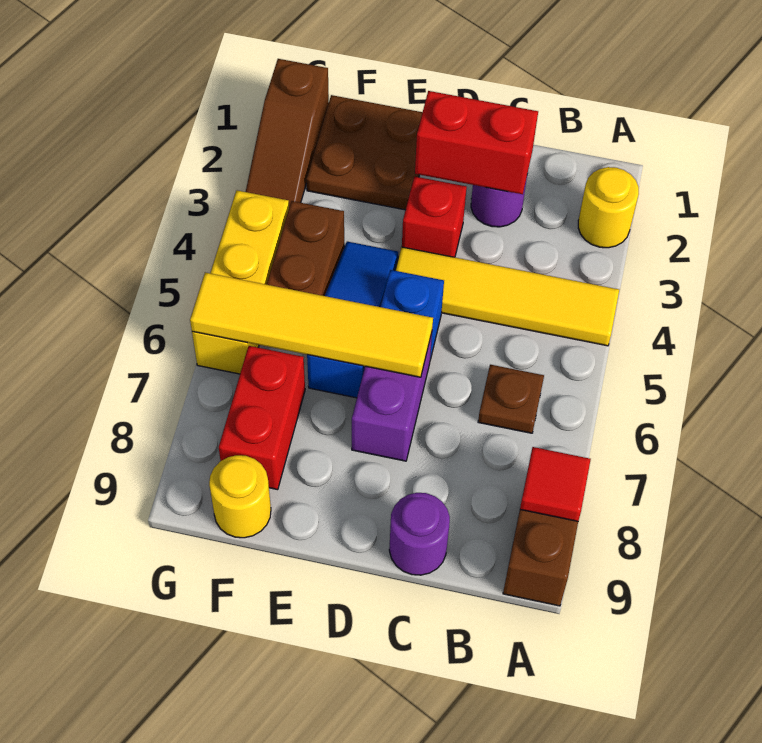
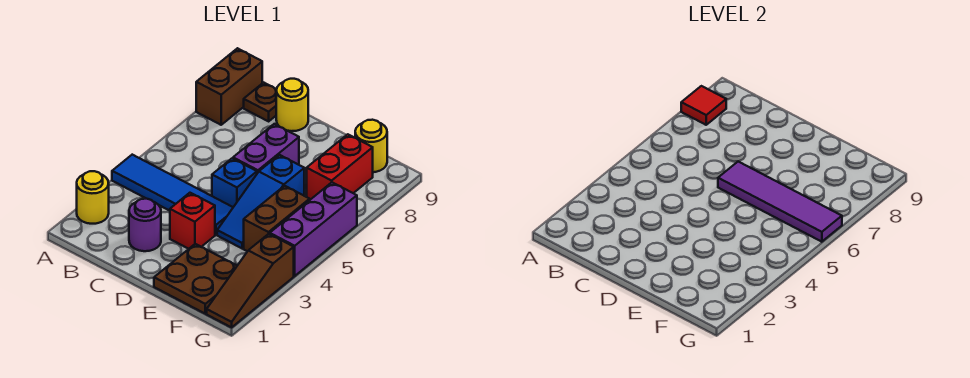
yellow tile A4:D4 level 1 -> blue tile A4:D4 level 1
brown plate B6 level 1 -> brown plate B9 level 1
red brick C2:D2 level 2 -> none
purple round brick C9 level 1 -> yellow round brick C9 level 1
yellow tile D6:G6 level 2 -> purple tile D6:G6 level 2
brown slope G1:G3 level 1 top 1 -> brown slope G1:G3 level 1 top 3
yellow brick G4:G6 level 1 -> purple brick G4:G6 level 1

